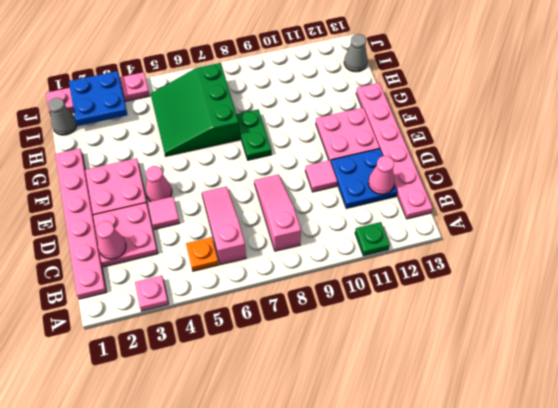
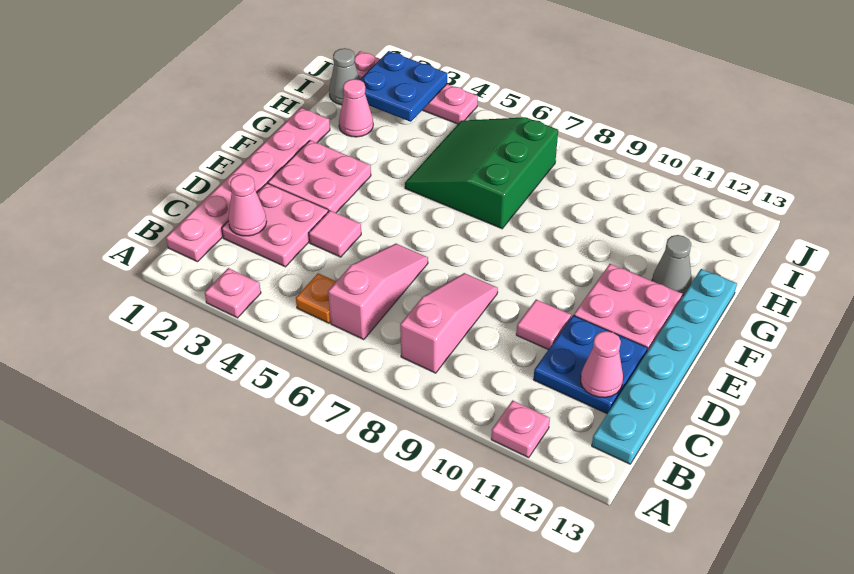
green plate A11 level 1 -> pink plate A11 level 1
pink plate B13:G13 level 1 -> cyan plate B13:G13 level 1
pink cone E4 level 1 -> pink cone H2 level 1
green plate F8:G8 level 1 -> none
grey cone I13 level 1 -> grey cone G12 level 1

